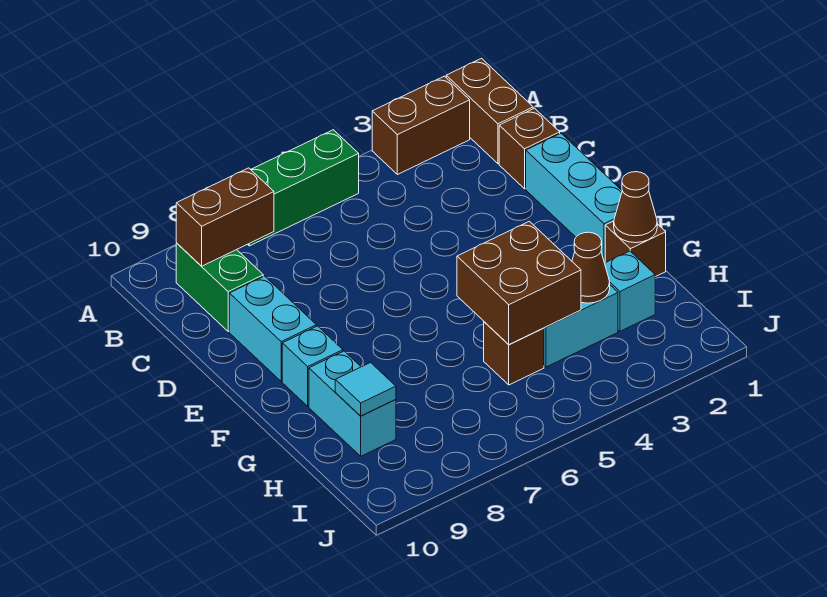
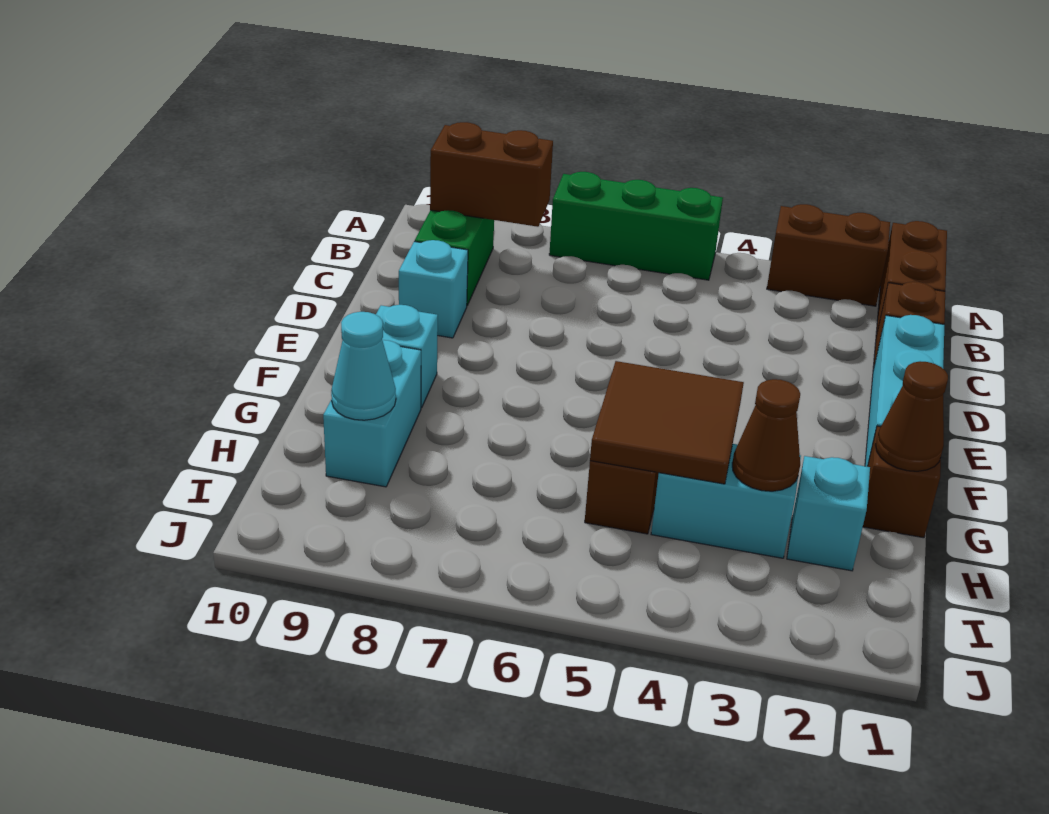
cyan brick D9:E9 level 1 -> cyan brick D9 level 1
brown brick G4:H5 level 2 -> brown tile G4:H5 level 2
cyan tile H9 level 2 -> cyan cone H9 level 2

